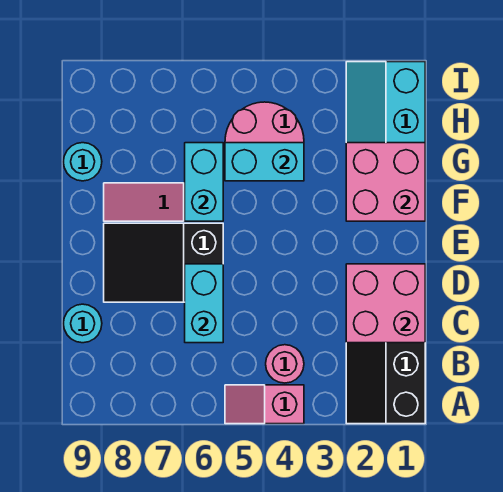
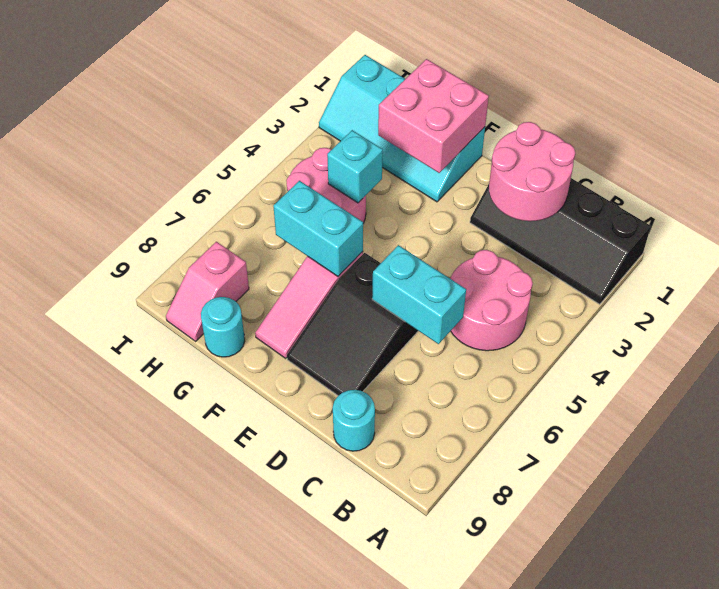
pink slope A4:A5 level 1 top 4 -> pink slope H8:H9 level 1 top 8
pink round brick B4 level 1 -> pink round brick B4:C5 level 1
pink brick C1:D2 level 2 -> pink round brick C1:D2 level 2
cyan brick G4:G5 level 2 -> cyan brick G4 level 2

